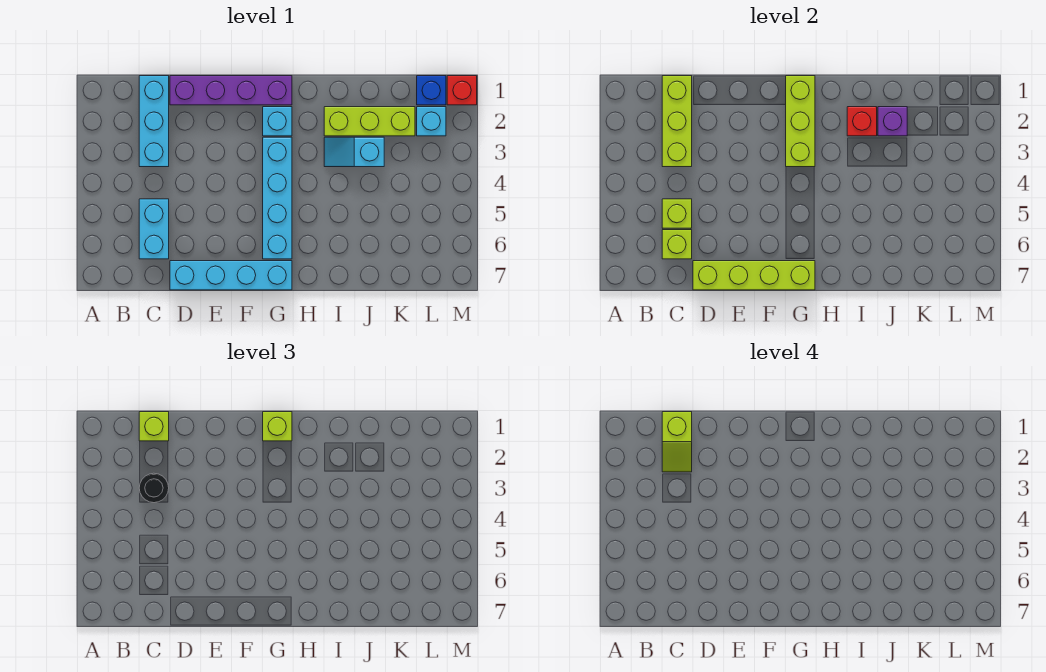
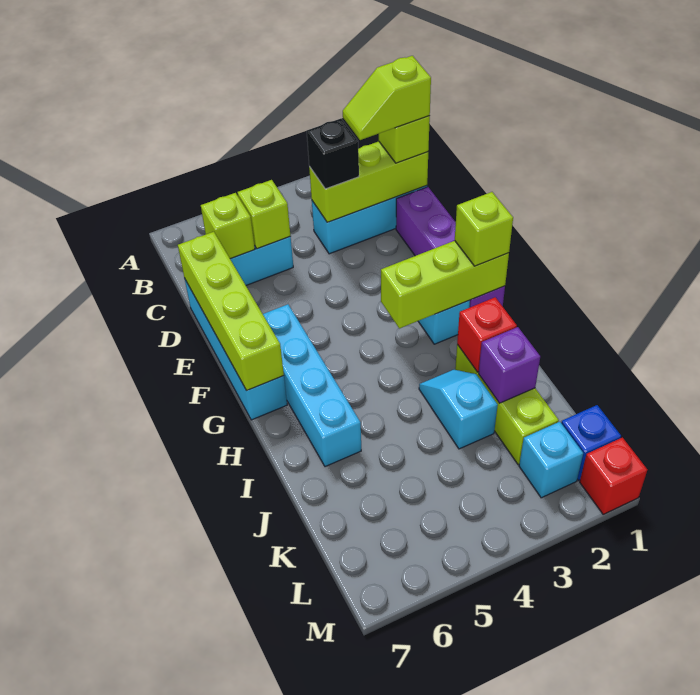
black round brick C3 level 3 -> black brick C3 level 3
cyan brick G3:G6 level 1 -> cyan brick F6:I6 level 1

